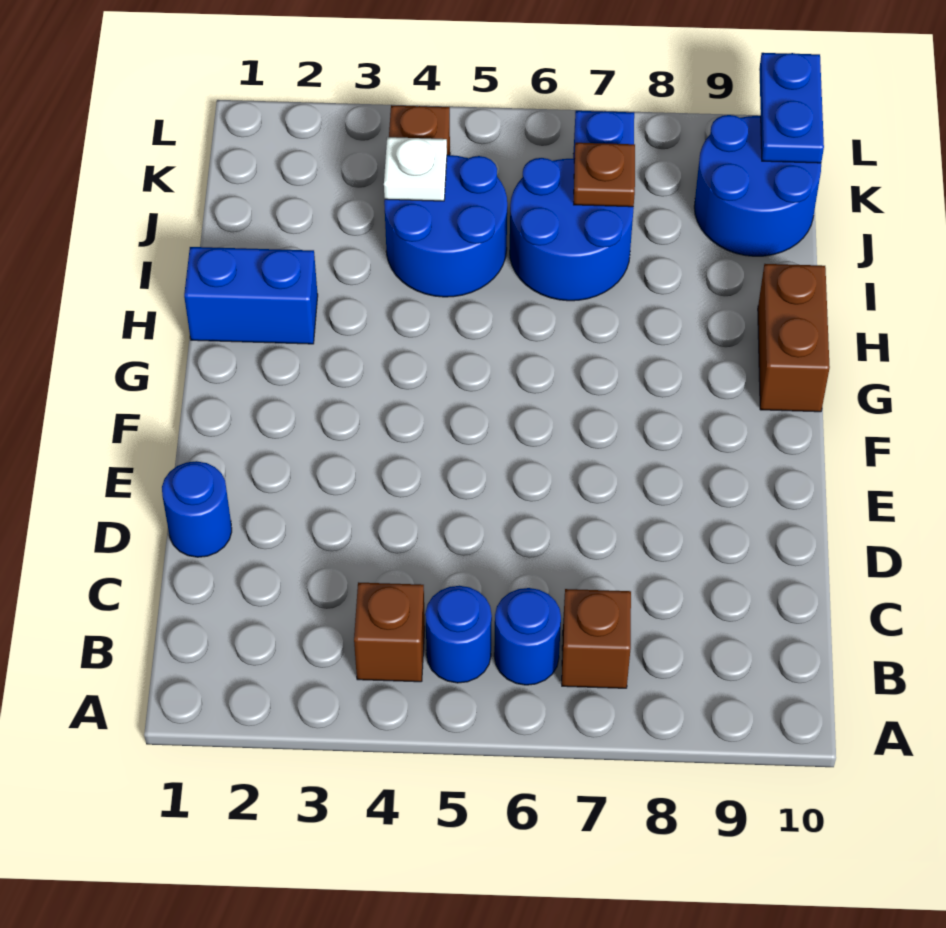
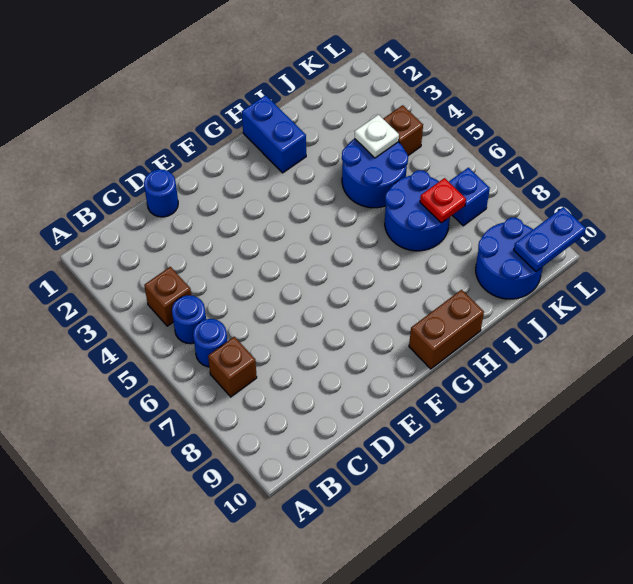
brown plate J7 level 2 -> red plate J7 level 2

